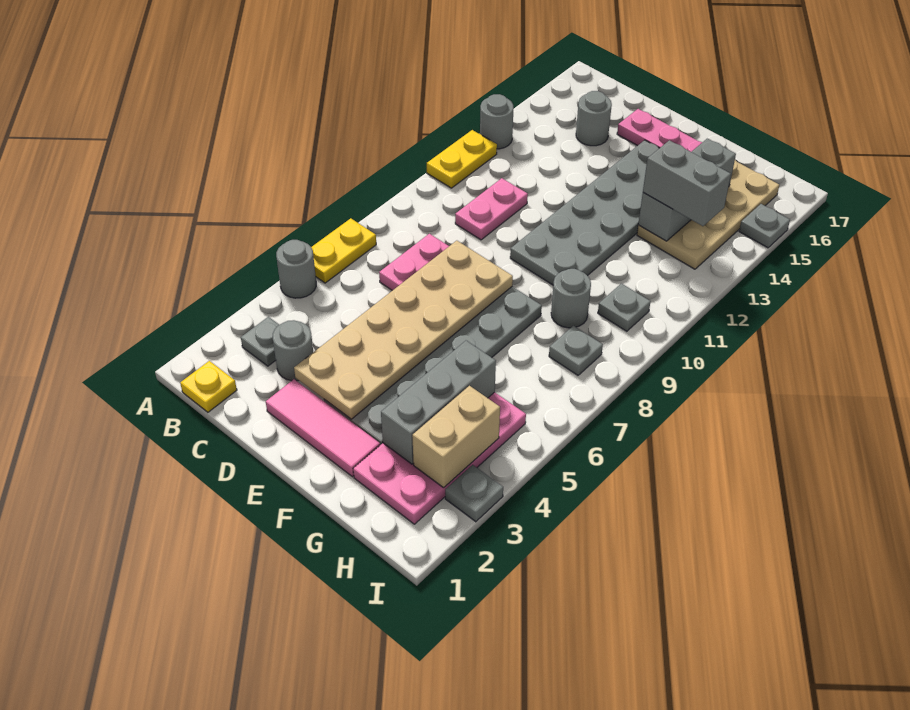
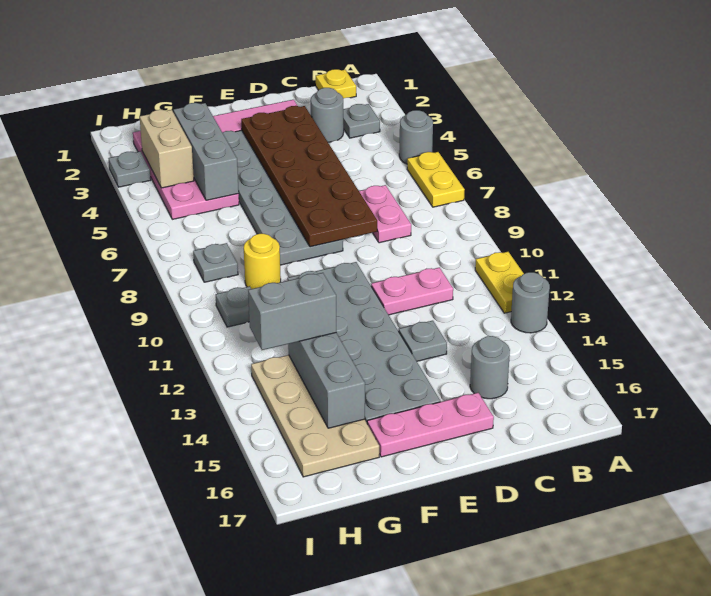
pink plate C10:C11 level 1 -> pink plate C11:D11 level 1
tan plate D3:E8 level 2 -> brown plate D3:E8 level 2
grey round brick G9 level 1 -> yellow round brick G9 level 1
grey plate I15 level 1 -> grey plate D13 level 1

